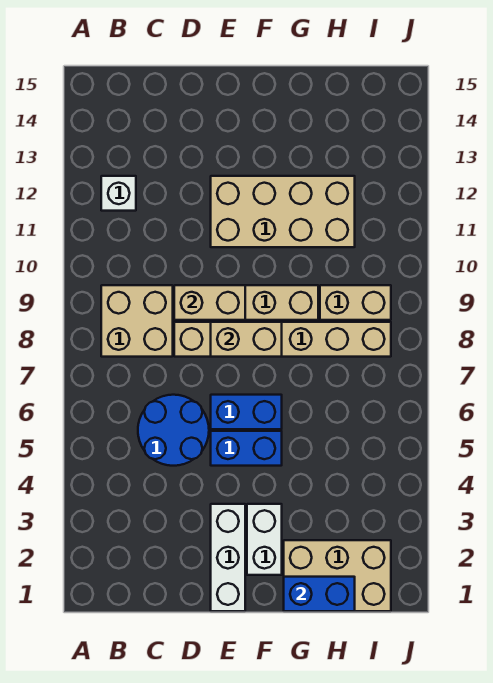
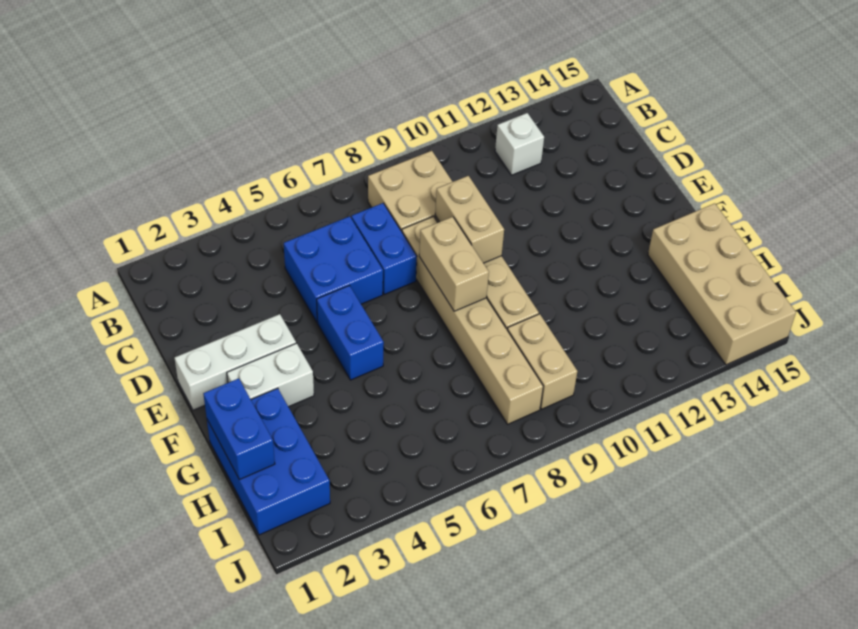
blue round brick C5:D6 level 1 -> blue brick C5:D6 level 1
blue brick E6:F6 level 1 -> blue brick C7:D7 level 1
tan brick E11:H12 level 1 -> tan brick G14:J15 level 1
tan brick G1:I2 level 1 -> blue brick G1:I2 level 1

